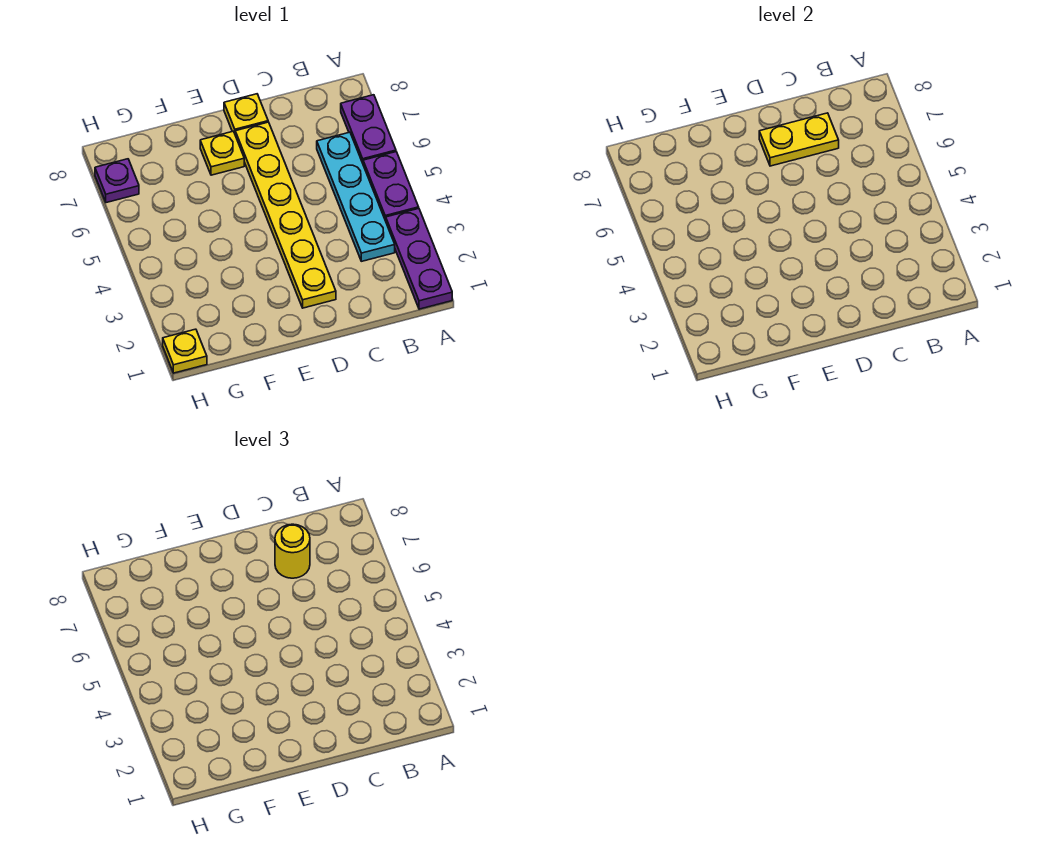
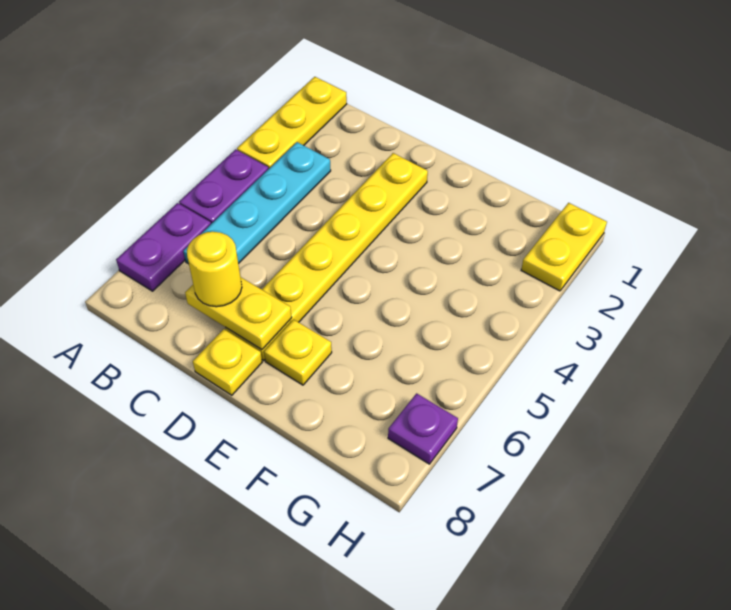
purple plate A1:A3 level 1 -> yellow plate A1:A3 level 1
yellow plate H1 level 1 -> yellow plate H1:H2 level 1

